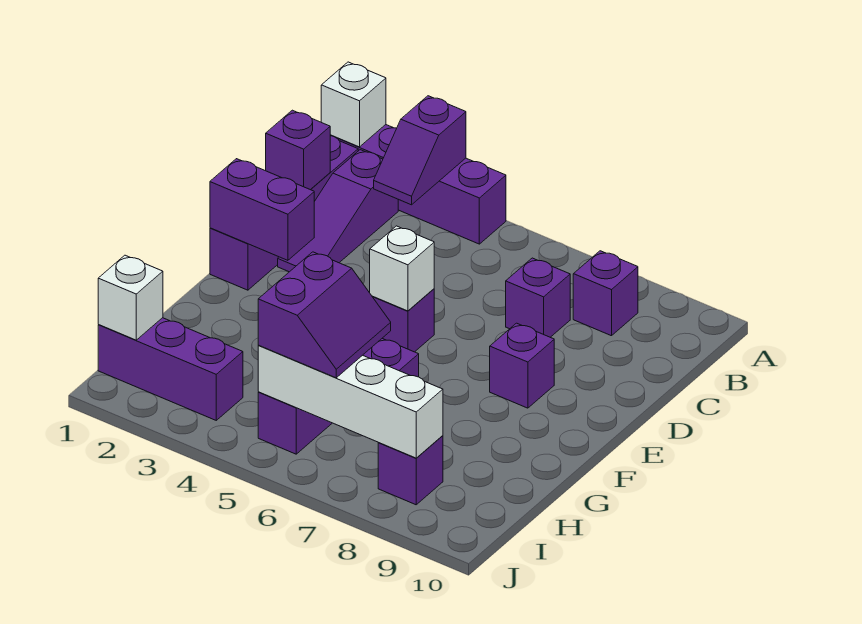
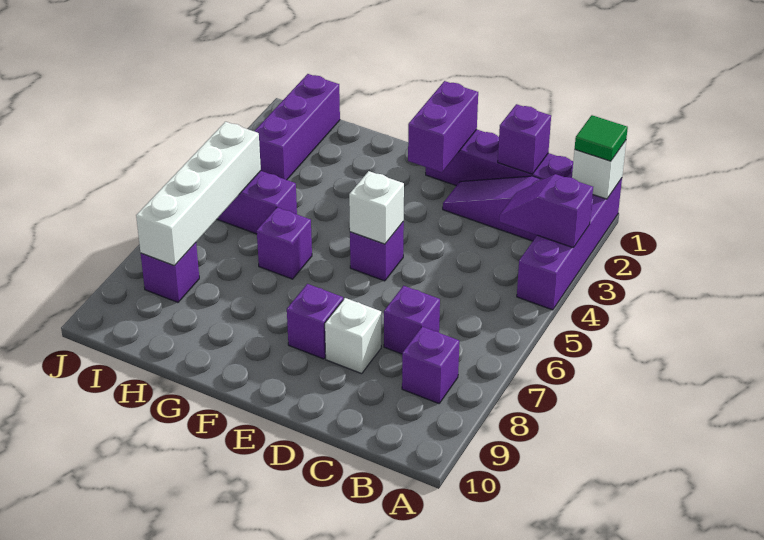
none -> green tile A1 level 3
purple slope H5:I6 level 3 top 5 -> none
white brick I1 level 2 -> white brick D8 level 1

